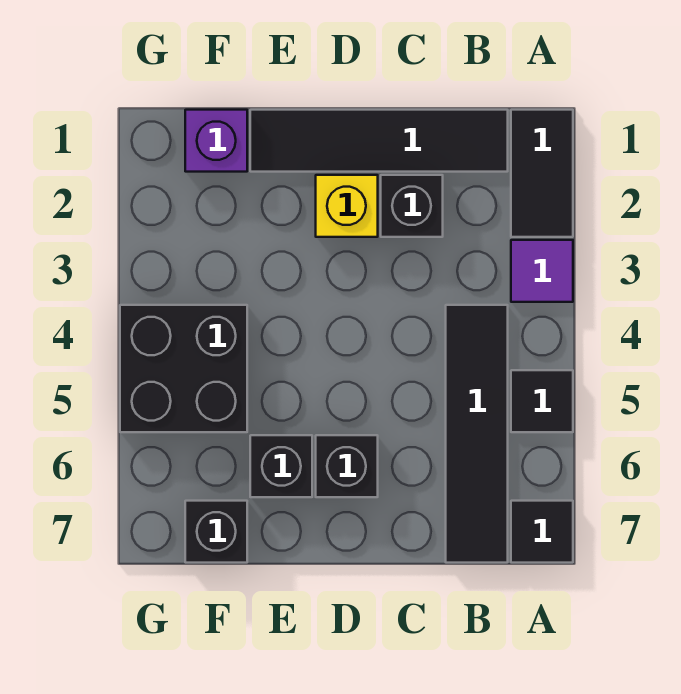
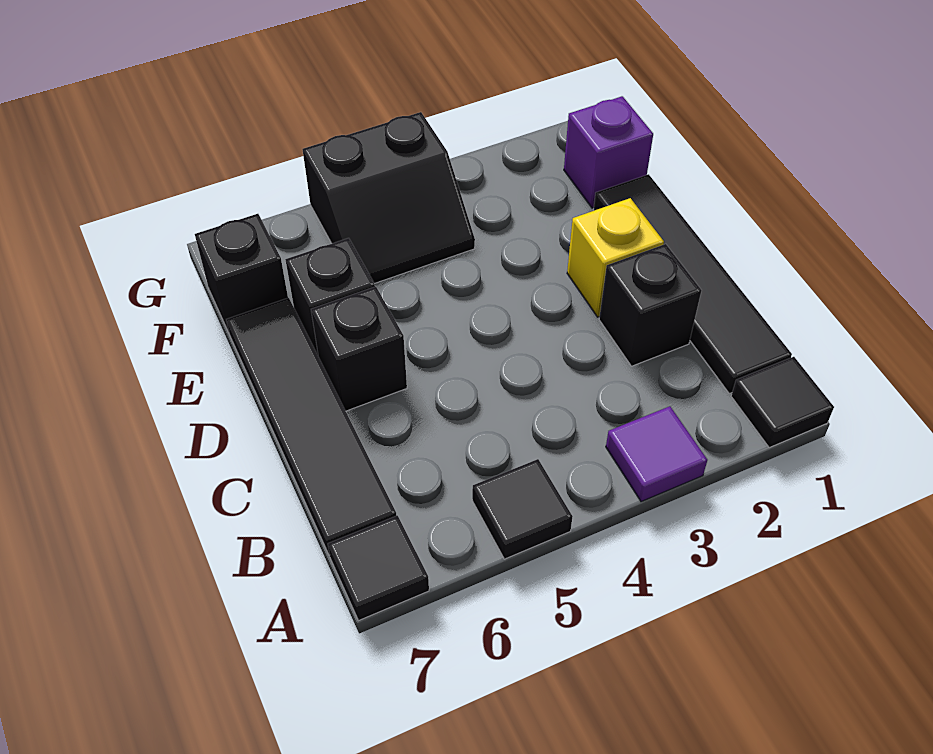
black tile A1:A2 level 1 -> black tile A1 level 1
black tile B4:B7 level 1 -> black tile B7:E7 level 1
black brick F4:G5 level 1 -> black slope F4:G5 level 1 top G

